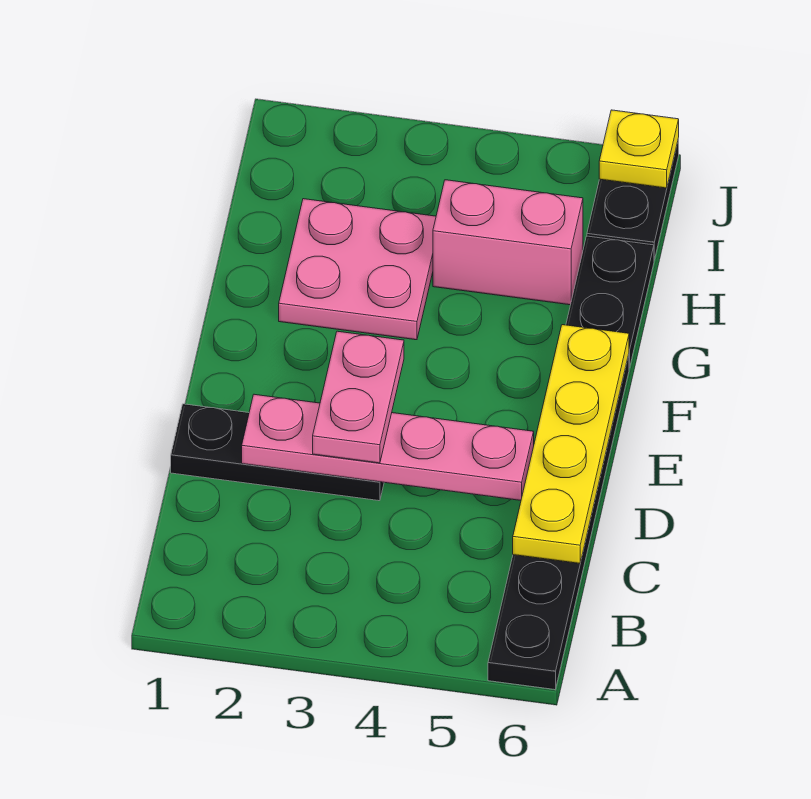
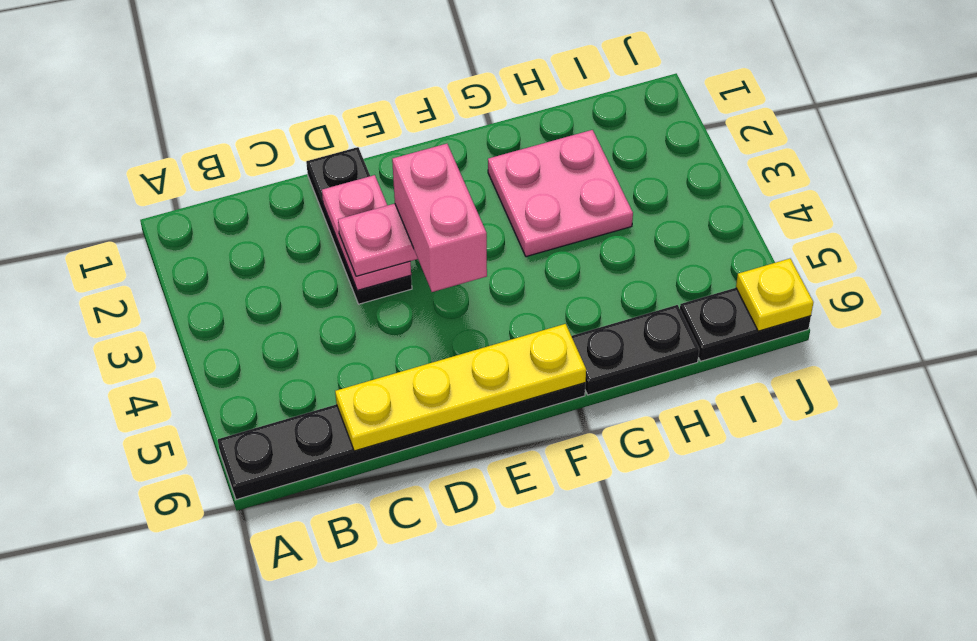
pink plate D2:D5 level 2 -> pink plate D2:D3 level 2
pink brick H4:H5 level 1 -> pink brick E3:E4 level 4

